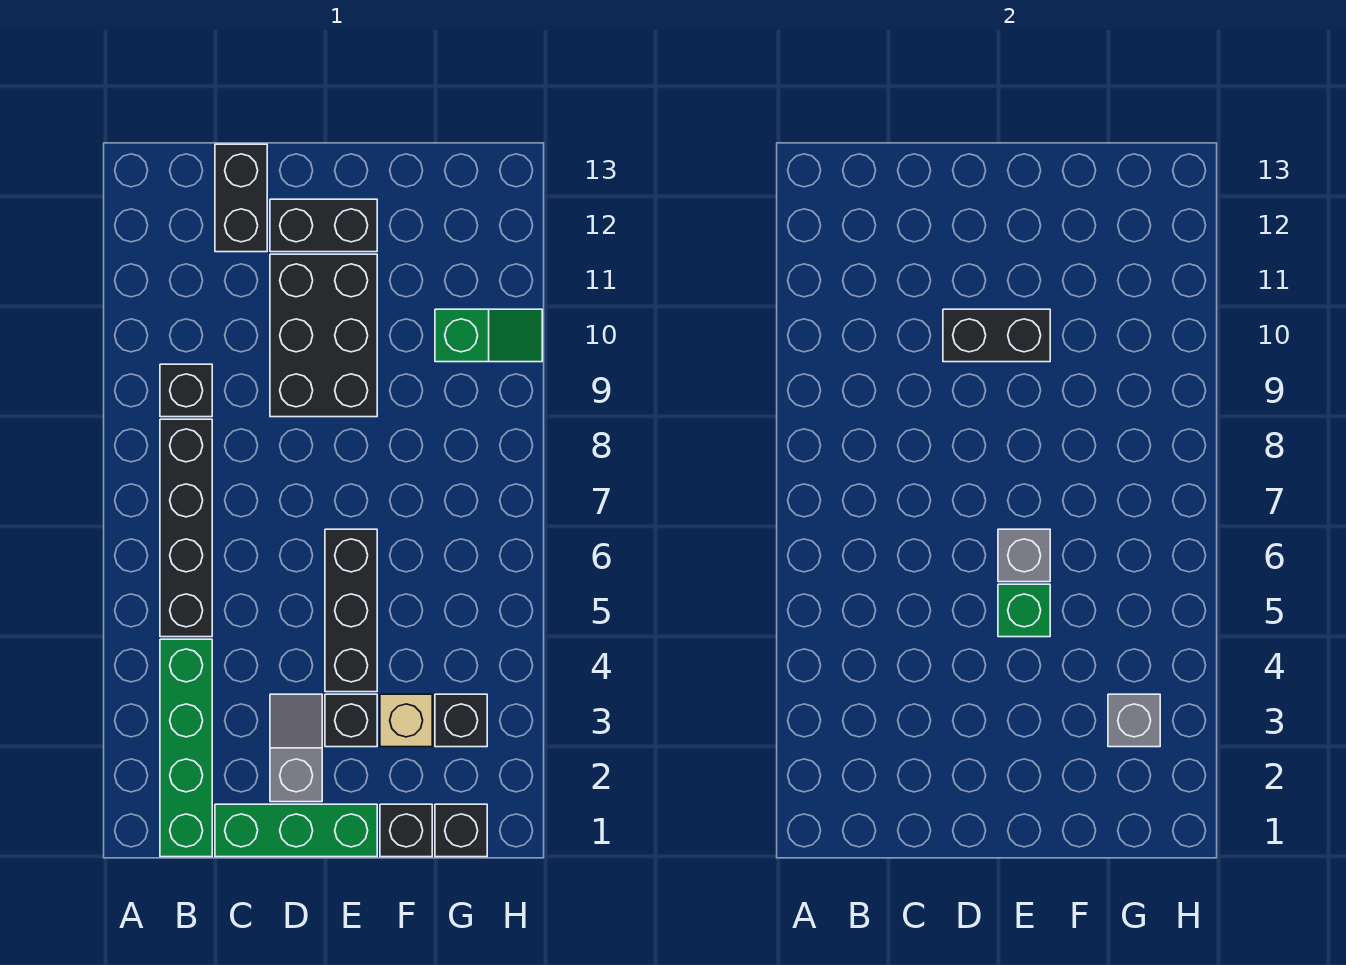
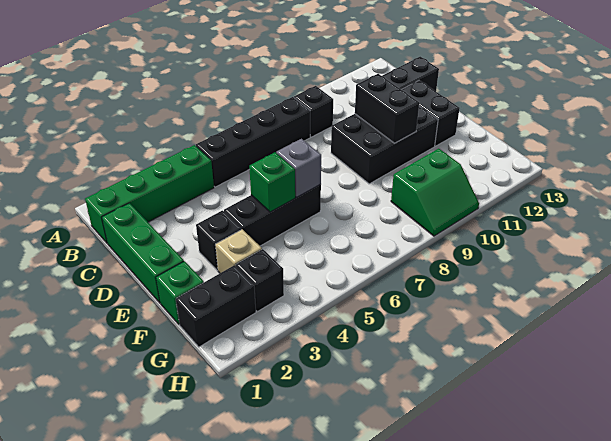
grey slope D2:D3 level 1 top 2 -> none
black brick F1 level 1 -> green brick F1 level 1
black brick G1 level 1 -> black brick G1:G2 level 1
grey brick G3 level 2 -> none
green slope G10:H10 level 1 top G -> green slope G9:H10 level 1 top G

